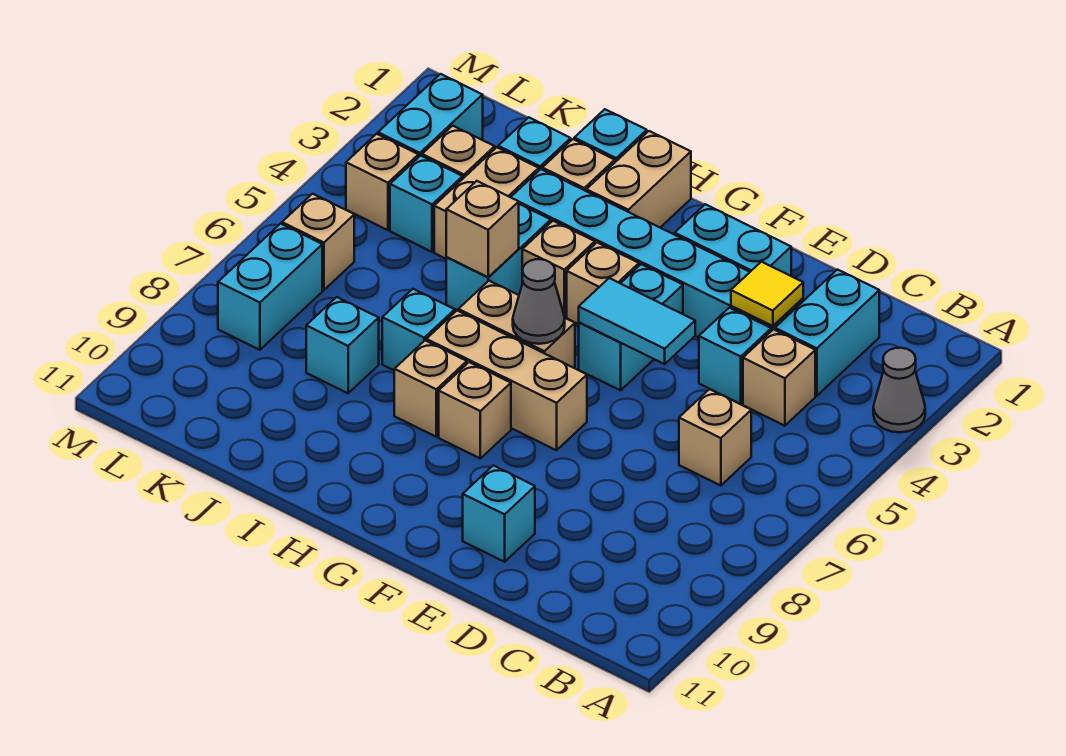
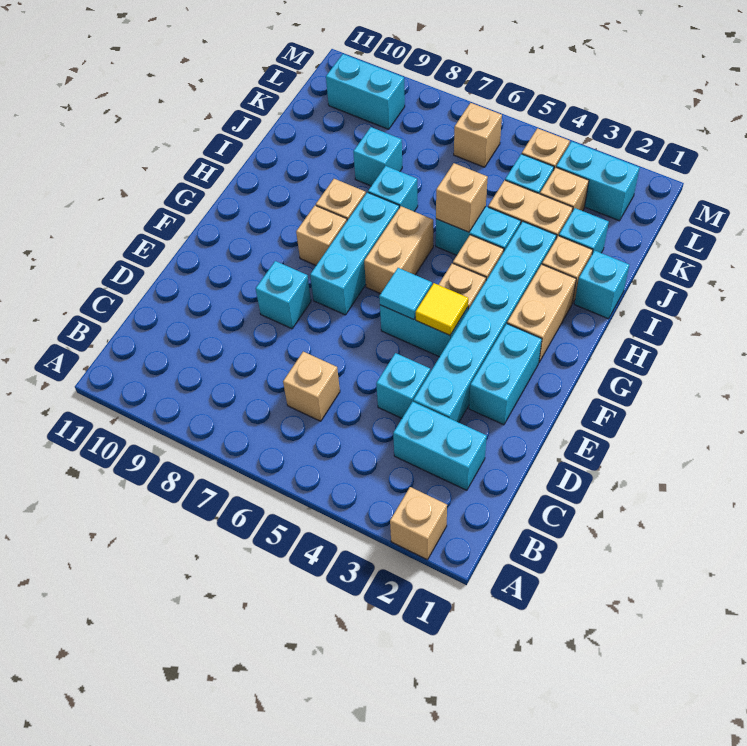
grey cone A3 level 1 -> none
tan brick C4 level 1 -> tan brick A2 level 1
yellow tile D3 level 2 -> yellow tile F4 level 2
cyan tile E5:F5 level 2 -> cyan tile F5 level 2
cyan brick E10 level 1 -> cyan brick E8 level 1
tan brick F7:H7 level 1 -> cyan brick F7:H7 level 1
grey cone G6 level 2 -> none
tan brick H1:H2 level 1 -> tan brick G2:H2 level 1
cyan brick L7:L8 level 1 -> cyan brick L9:L10 level 1

